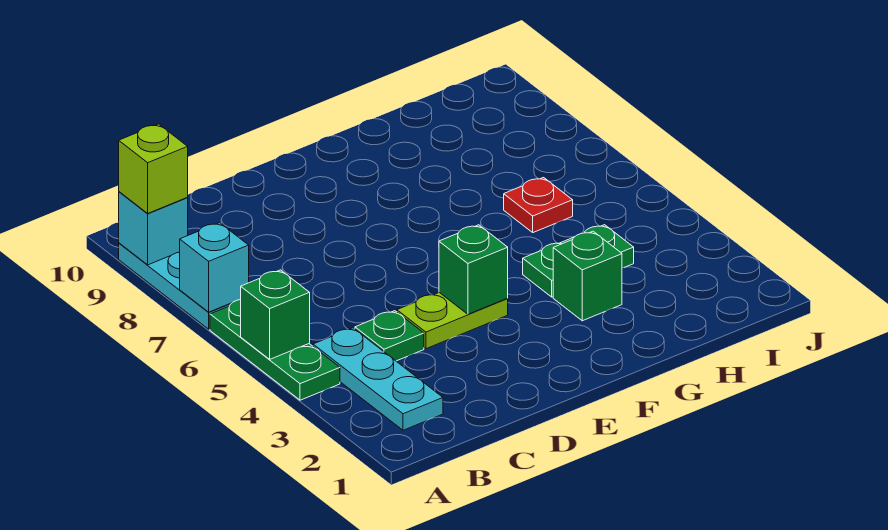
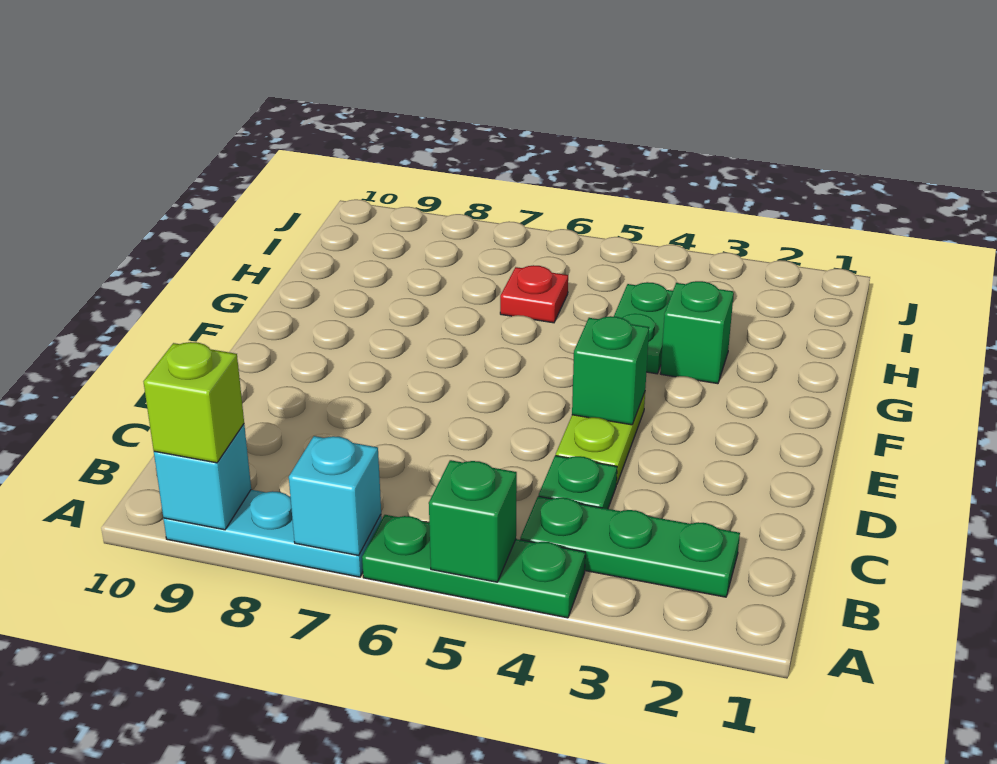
cyan plate B2:B4 level 1 -> green plate B2:B4 level 1

